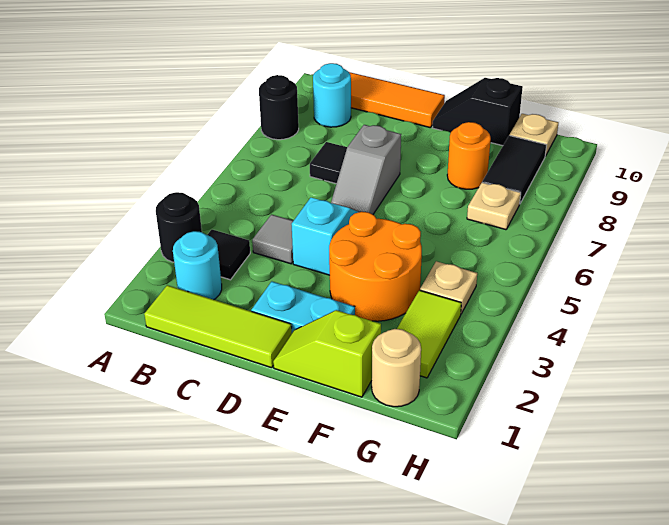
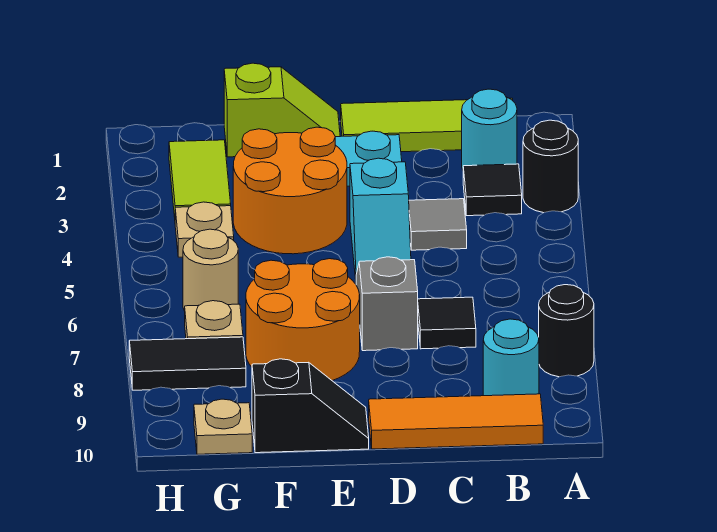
orange round brick F8 level 1 -> orange round brick E7:F8 level 1
tan round brick G1 level 1 -> tan round brick G6 level 1
black tile G8:G9 level 1 -> black tile G8:H8 level 1

